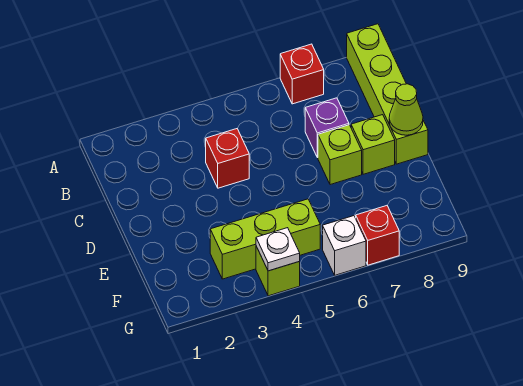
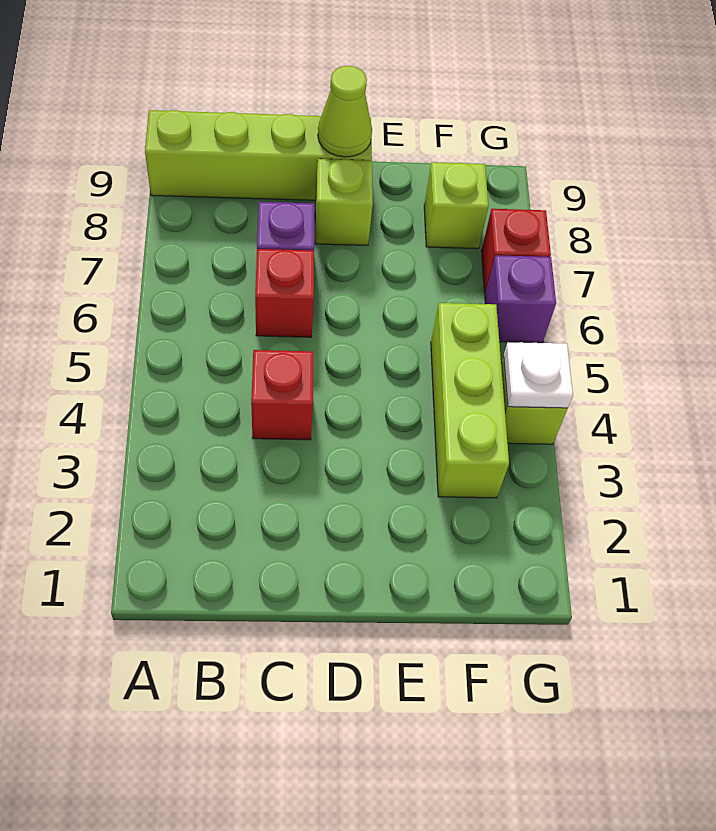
red brick A7 level 1 -> red brick C6 level 1
lime brick D7 level 1 -> lime brick F8 level 1
white brick G6 level 1 -> purple brick G6 level 1

